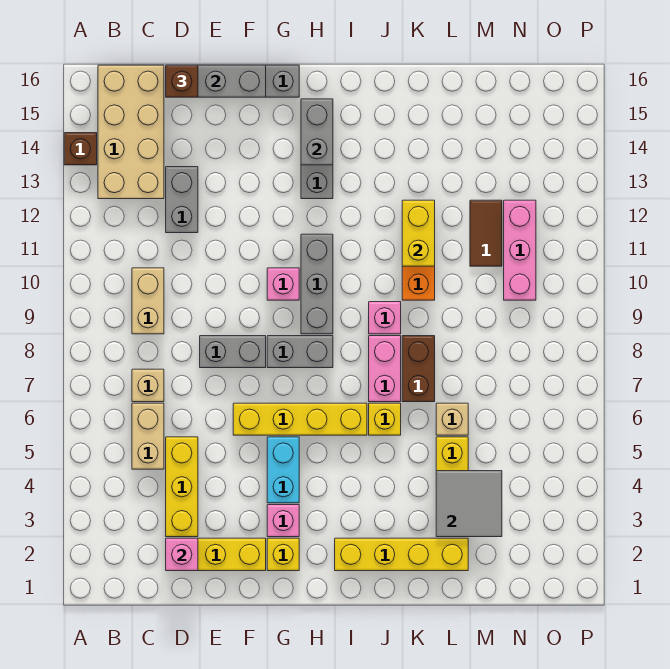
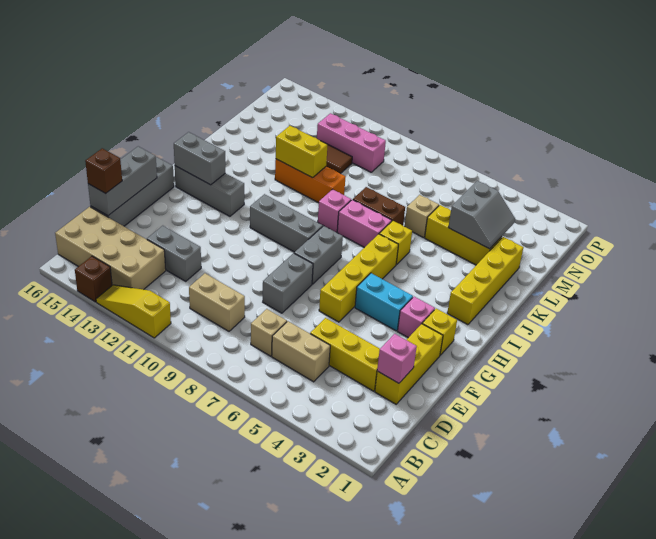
none -> yellow slope A11:A13 level 1 top 11
pink brick G10 level 1 -> none
grey tile L3:M4 level 2 -> grey slope L3:M4 level 2 top 4

